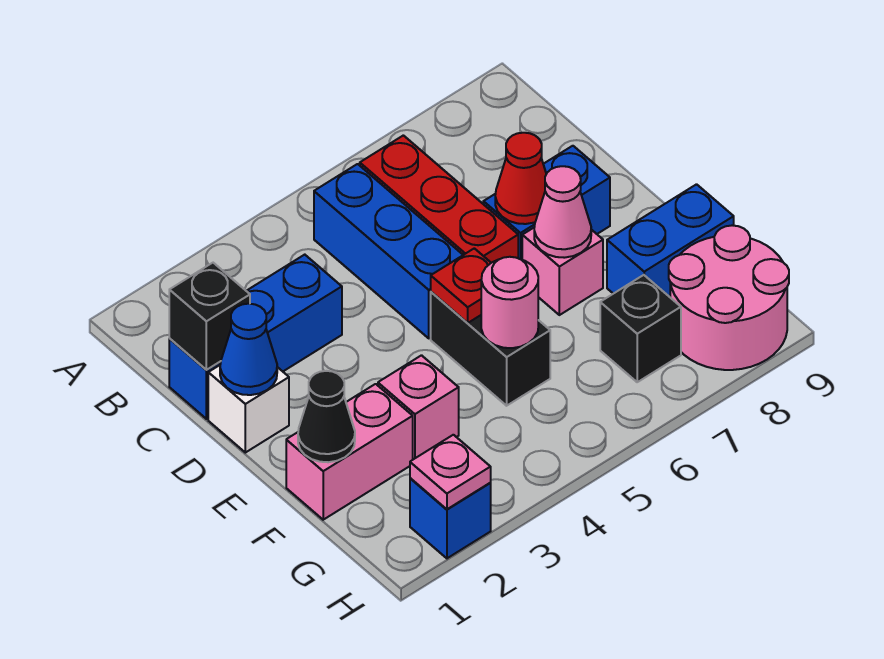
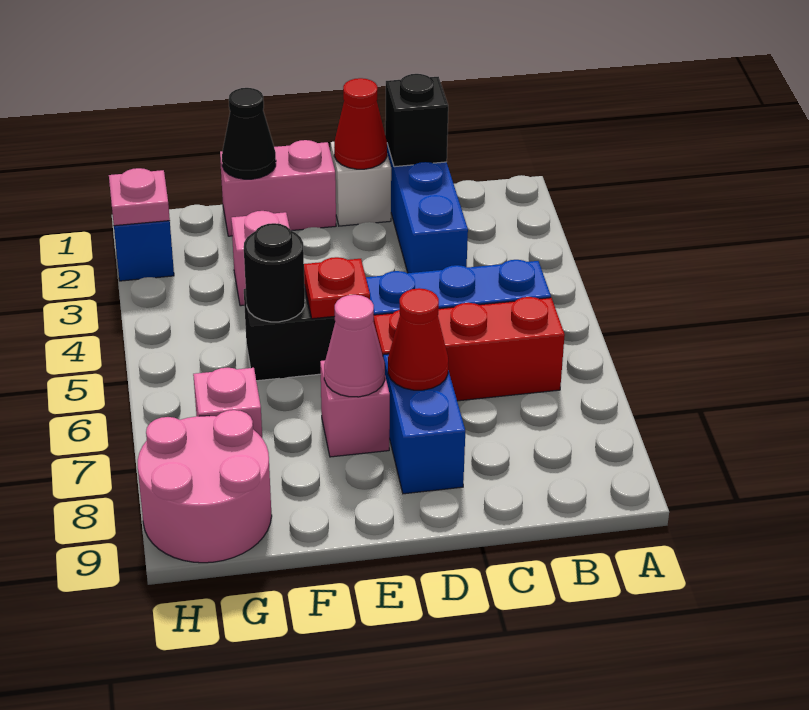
blue cone D1 level 2 -> red cone D1 level 2
pink brick F1:F2 level 1 -> pink brick E1:F1 level 1
pink round brick F5 level 2 -> black round brick F5 level 2
blue brick F8:F9 level 1 -> none
black brick G7 level 1 -> pink brick G7 level 1

